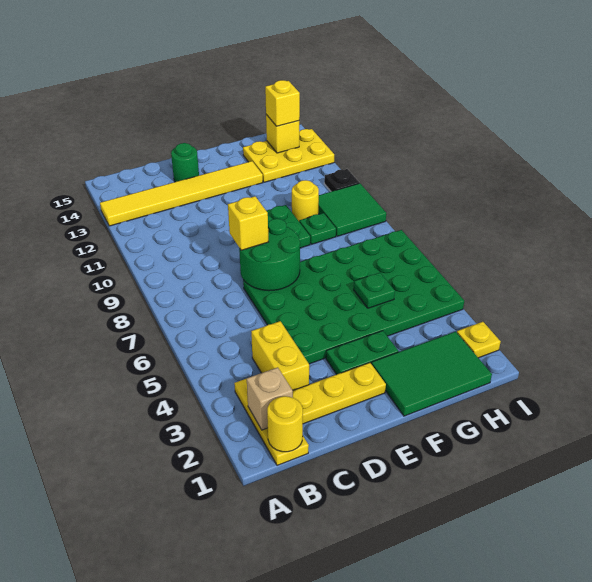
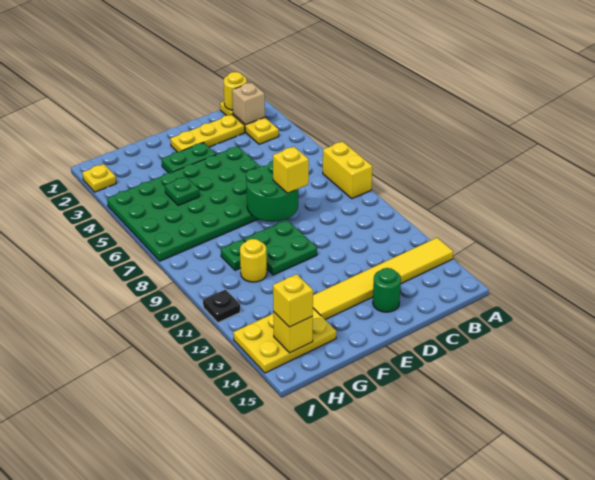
yellow brick C3:C4 level 1 -> yellow brick A7:A8 level 1
green tile F1:H2 level 1 -> none
green tile H9:I10 level 1 -> none

